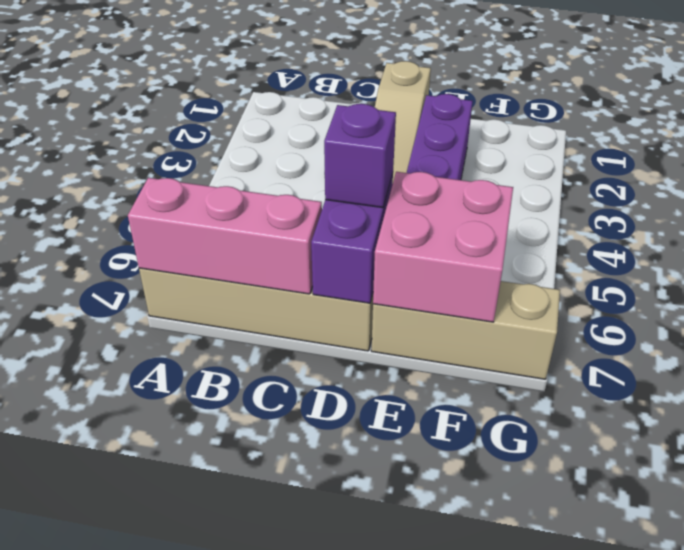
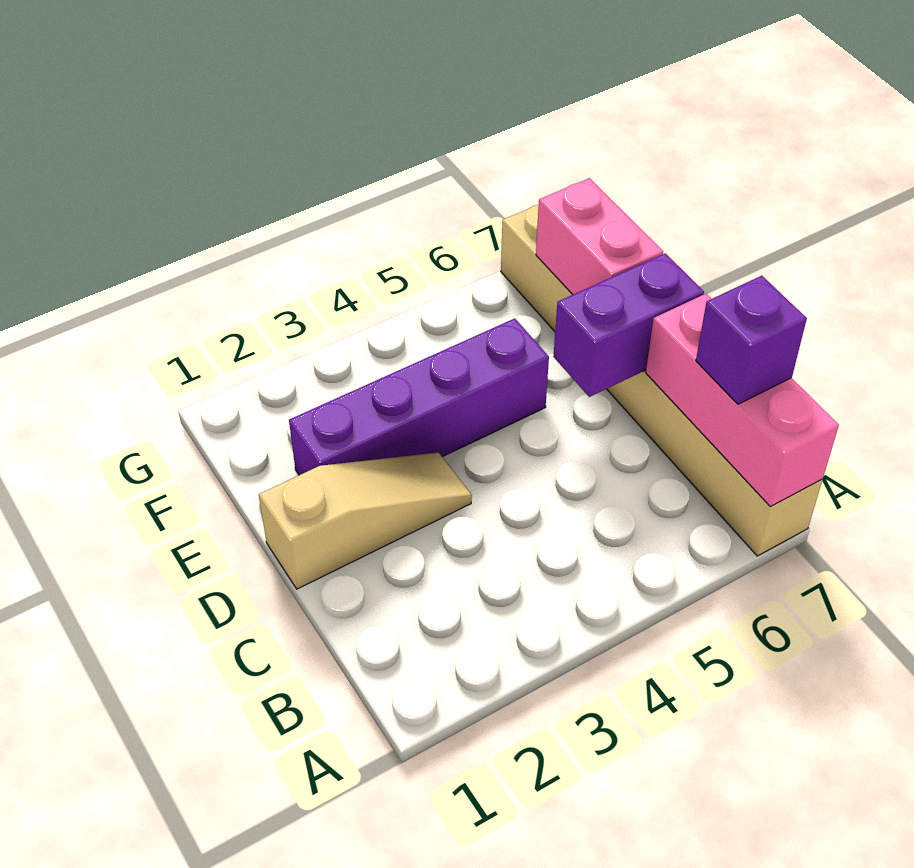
purple brick D6 level 3 -> purple brick B7 level 3
pink brick E6:F7 level 2 -> pink brick E7:F7 level 2

